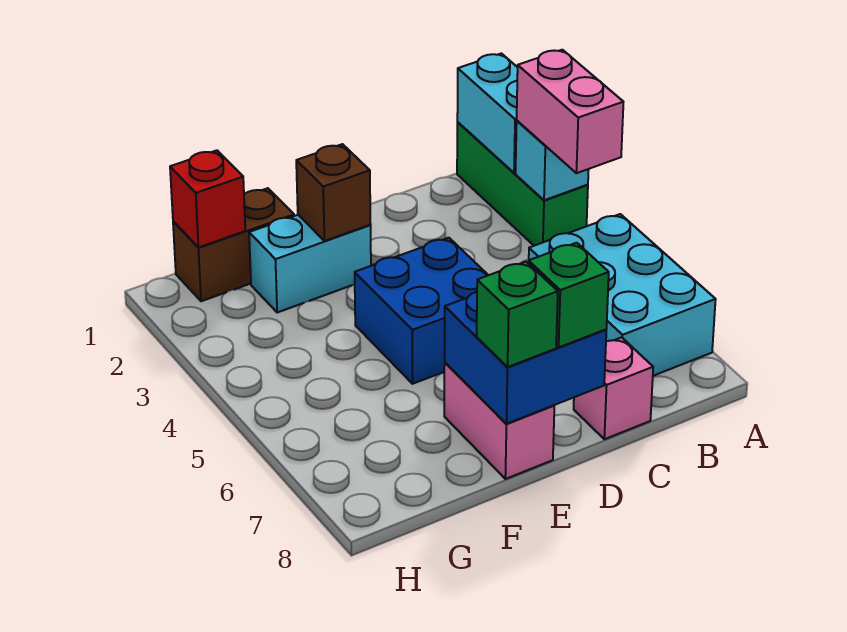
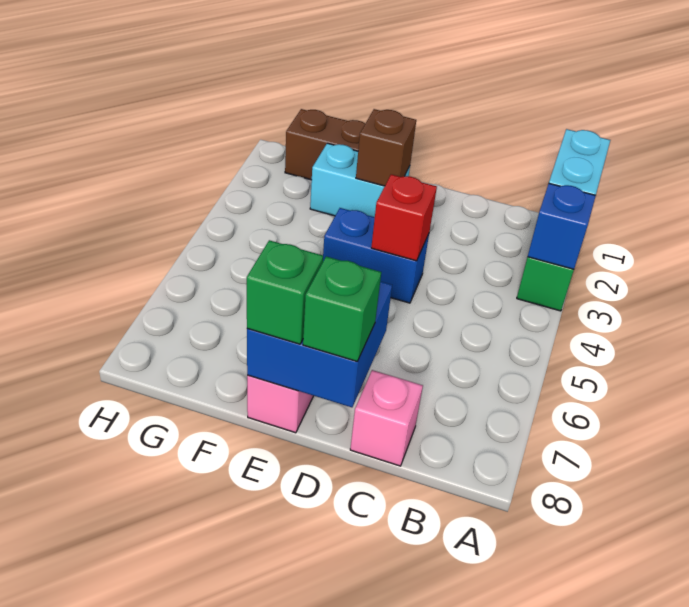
cyan brick A3 level 2 -> blue brick A3 level 2
pink brick A3:A4 level 3 -> none
cyan brick A5:B7 level 1 -> none
blue brick D4:E5 level 1 -> blue brick D4:E4 level 1
red brick G1 level 2 -> red brick D4 level 2

